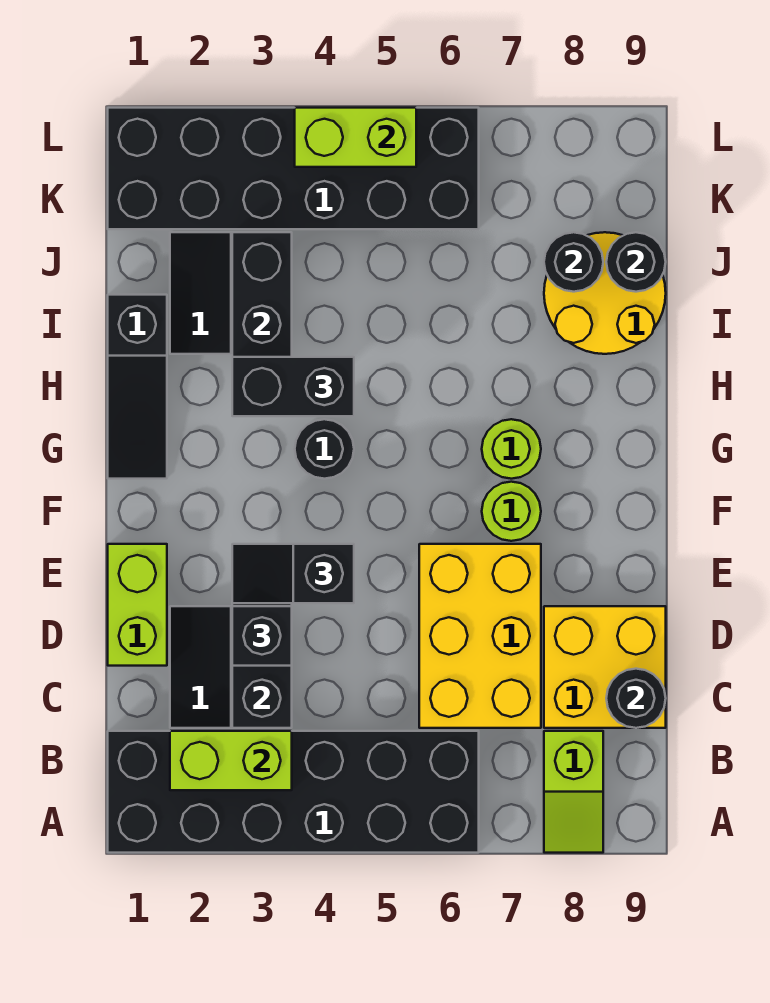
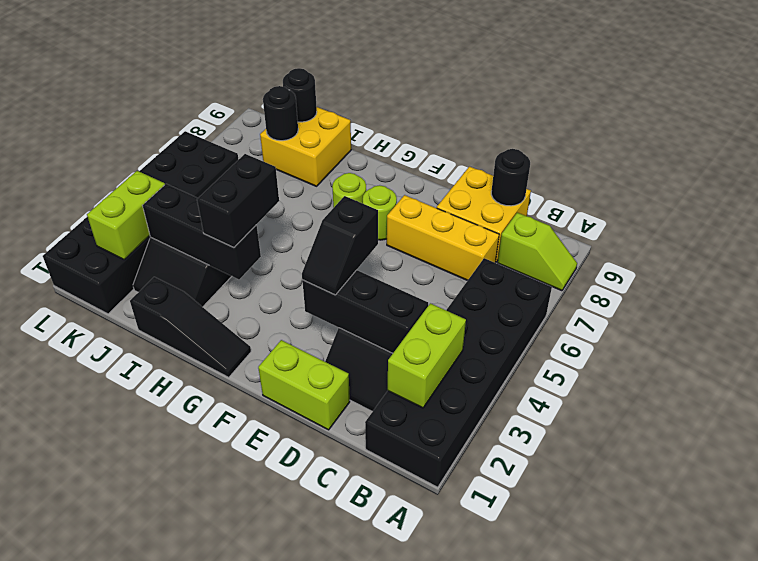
yellow brick C6:E7 level 1 -> yellow brick C7:E7 level 1
black brick D3 level 3 -> none
black round brick G4 level 1 -> none
yellow round brick I8:J9 level 1 -> yellow brick I8:J9 level 1
lime brick L4:L5 level 2 -> lime brick K2:K3 level 2

